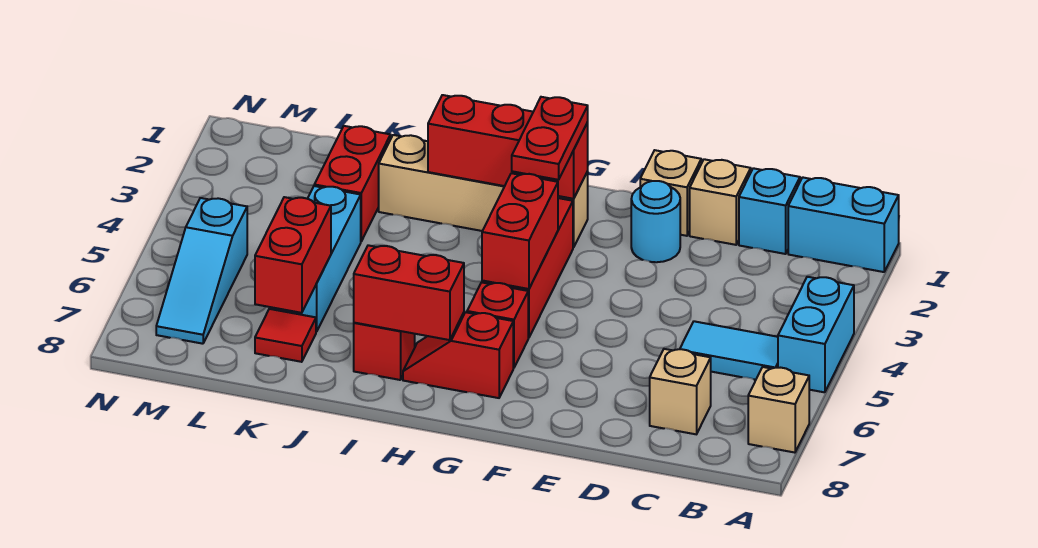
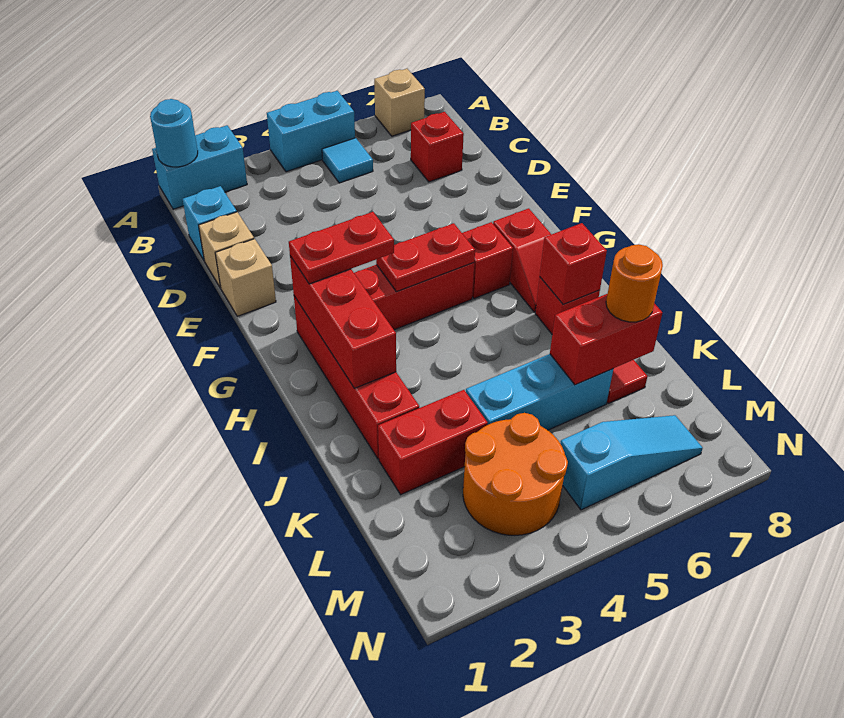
cyan brick A1:B1 level 1 -> cyan brick A1:A2 level 1
cyan tile B5:C5 level 1 -> cyan tile B5 level 1
tan brick C7 level 1 -> red brick C7 level 1
cyan round brick E2 level 1 -> cyan round brick A1 level 2
tan brick G2:J2 level 1 -> red brick G2:J2 level 1
red brick G4:G5 level 2 -> red plate G4:G5 level 2
red brick H7:I7 level 2 -> red brick I7 level 2
none -> orange round brick K7 level 3
none -> orange round brick L3:M4 level 1

